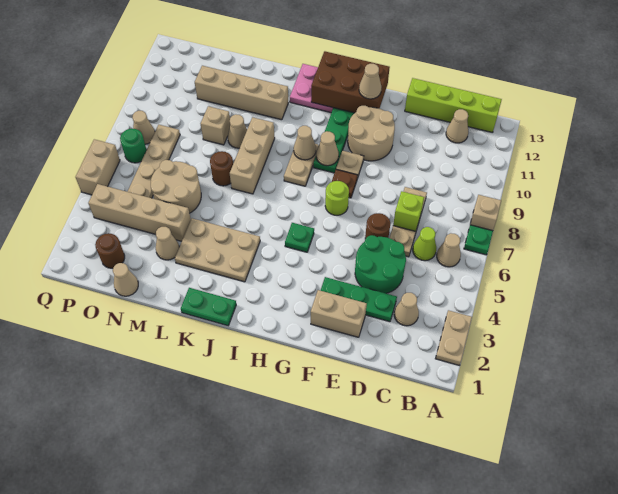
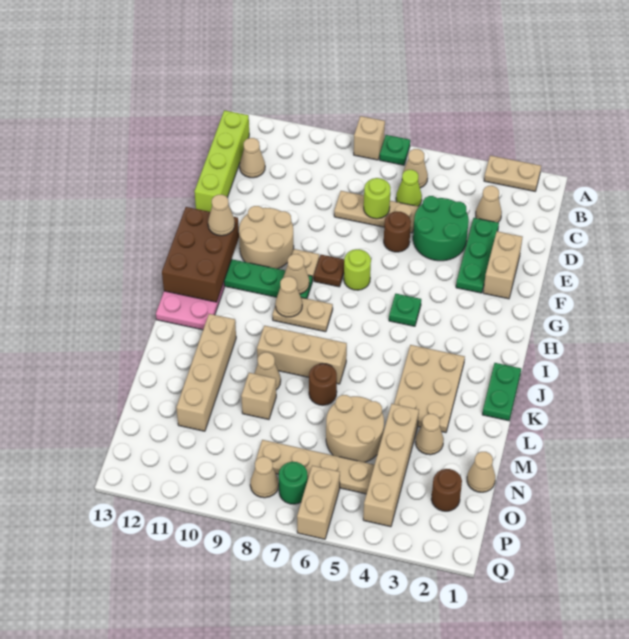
lime brick D7 level 2 -> lime round brick D7 level 2
tan brick Q5:Q6 level 1 -> tan brick P6:Q6 level 1

